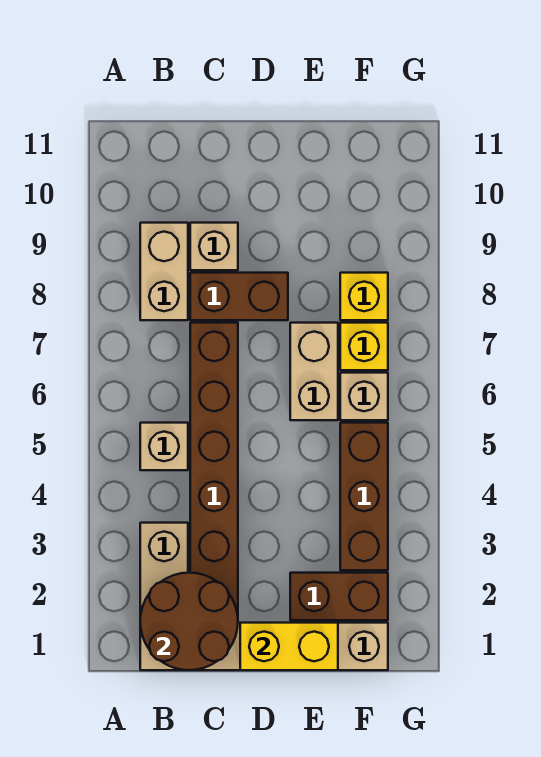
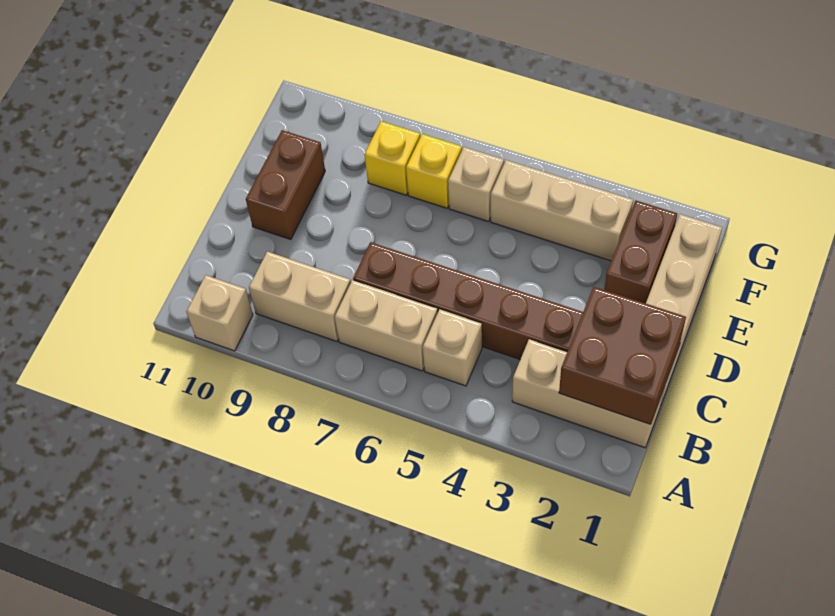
brown round brick B1:C2 level 2 -> brown brick B1:C2 level 2
brown brick C8:D8 level 1 -> brown brick D10:E10 level 1
tan brick C9 level 1 -> tan brick A10 level 1
yellow brick D1:E1 level 2 -> none
tan brick E6:E7 level 1 -> tan brick B6:B7 level 1
brown brick F3:F5 level 1 -> tan brick F3:F5 level 1

